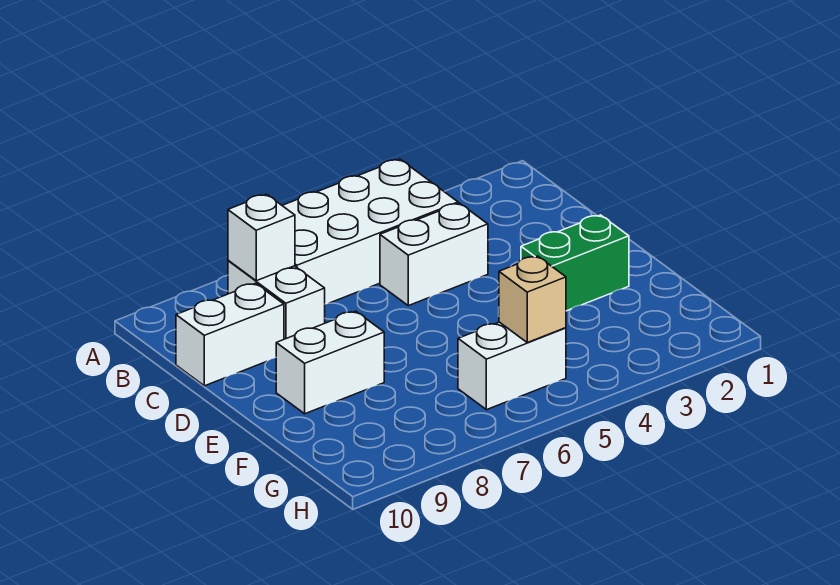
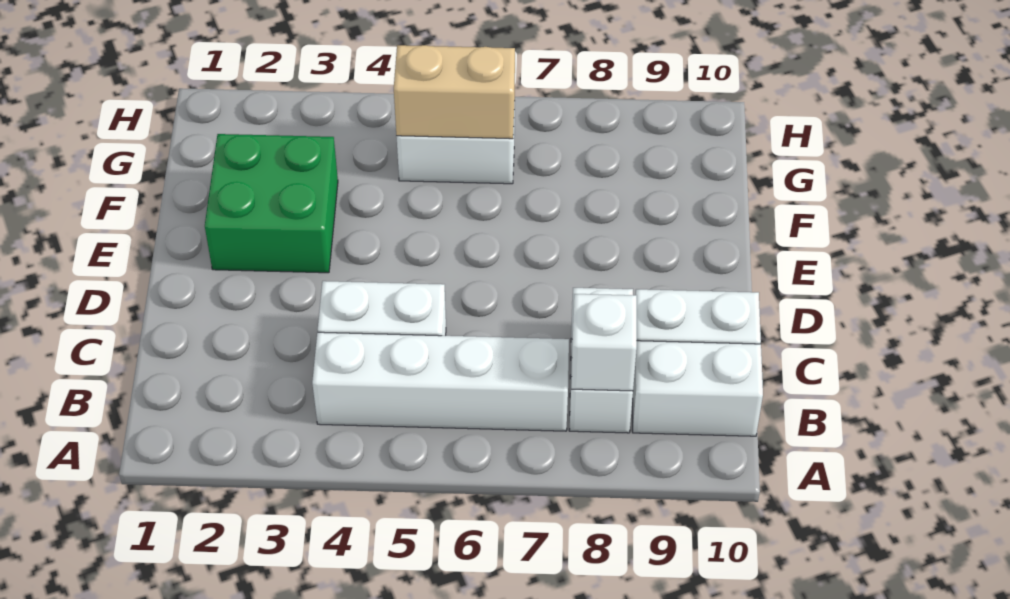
white brick A4:B7 level 1 -> white brick B4:B7 level 1
green brick E2:E3 level 1 -> green brick E2:F3 level 1
white brick E8:E9 level 1 -> white brick B9:B10 level 1
tan brick G5 level 2 -> tan brick G5:G6 level 2

